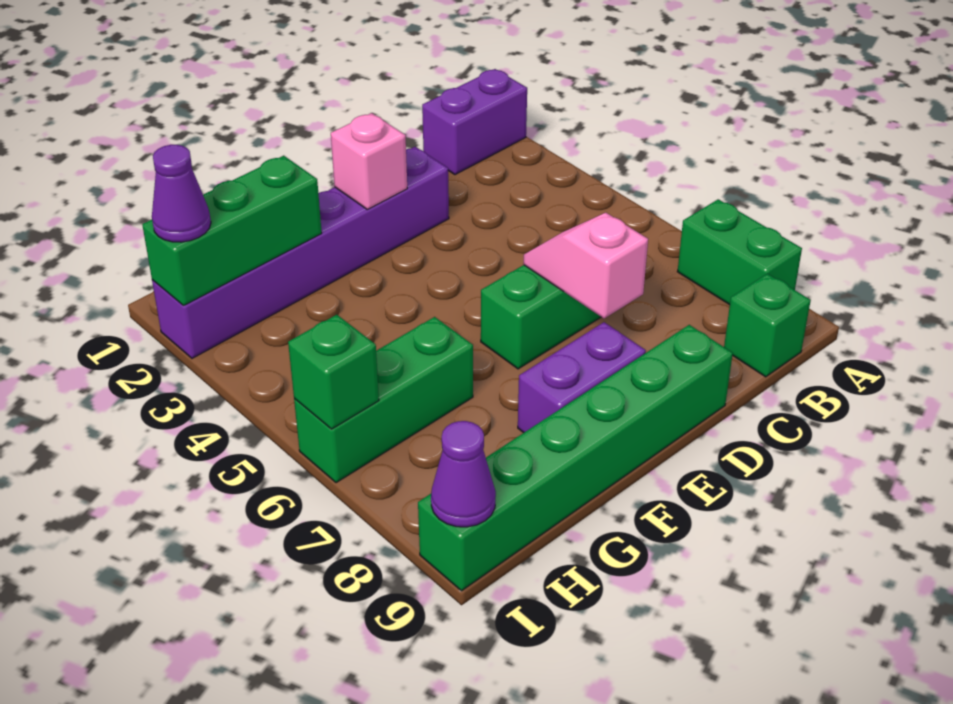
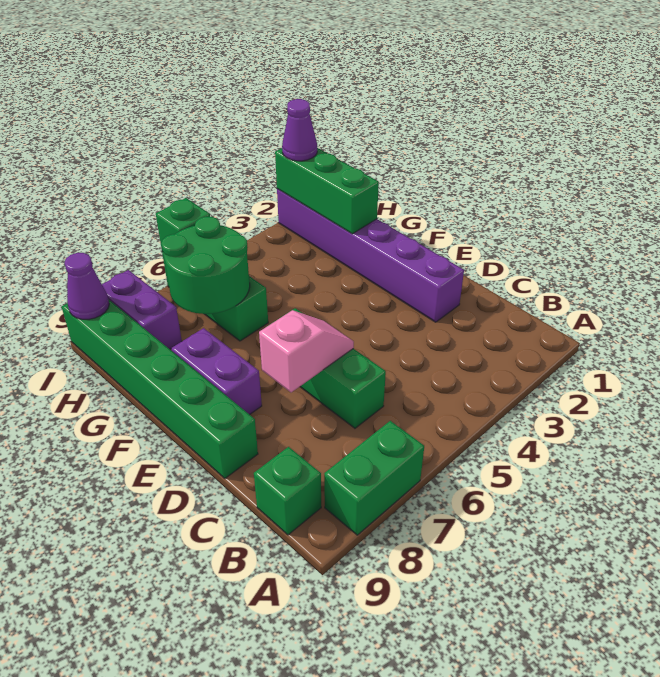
purple brick A1:B1 level 1 -> purple brick H8:I8 level 1
pink brick E2 level 2 -> none
none -> green round brick G6:H7 level 2

